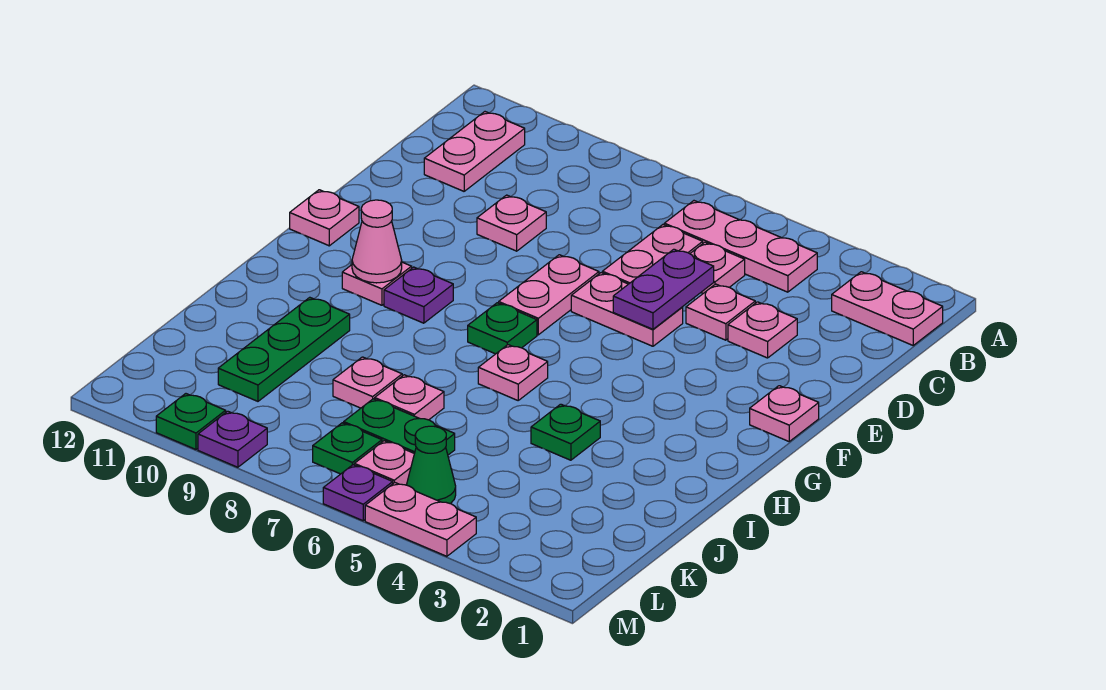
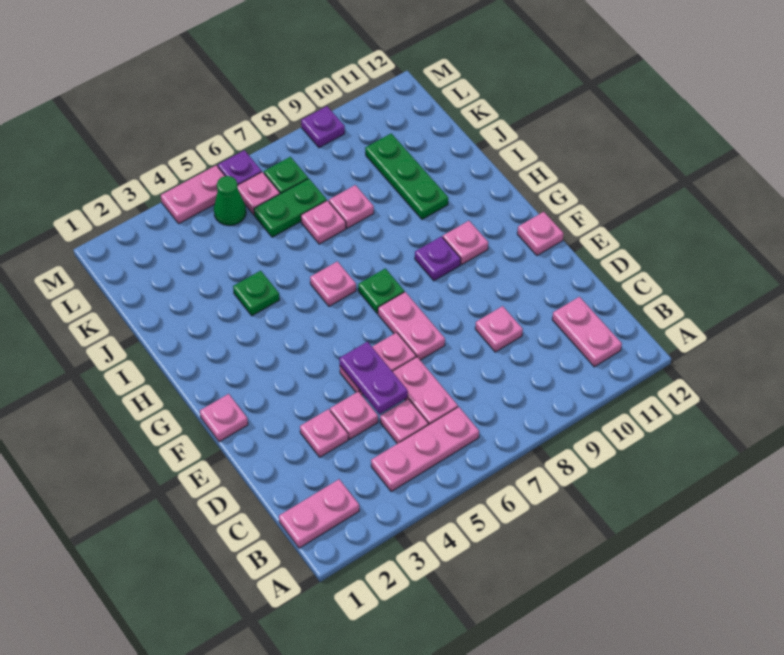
pink cone G10 level 2 -> none
green plate M10 level 1 -> none

